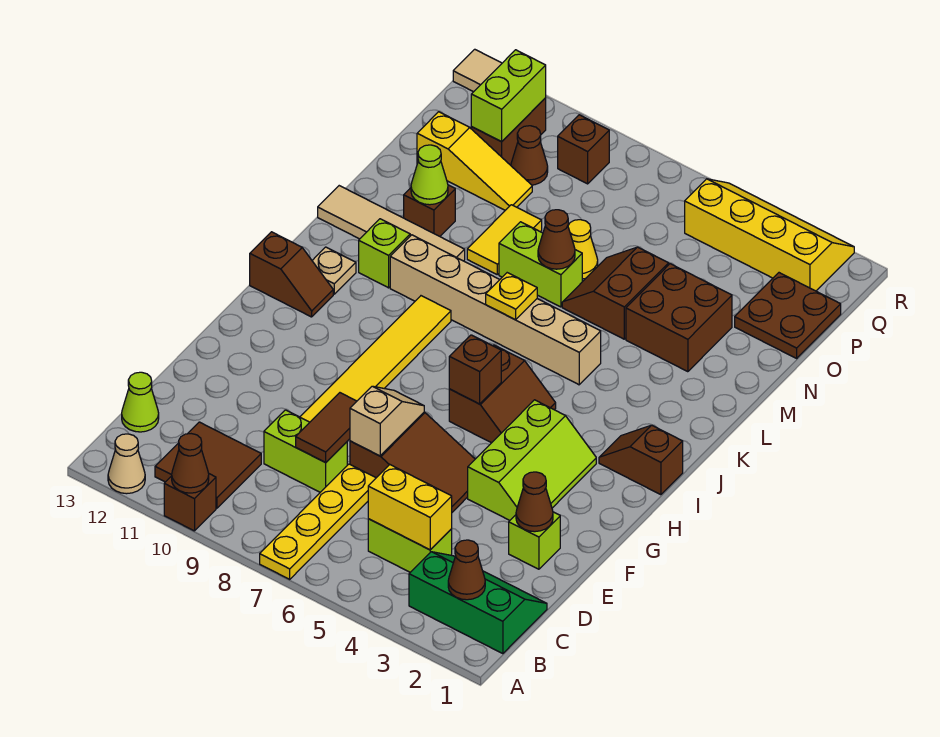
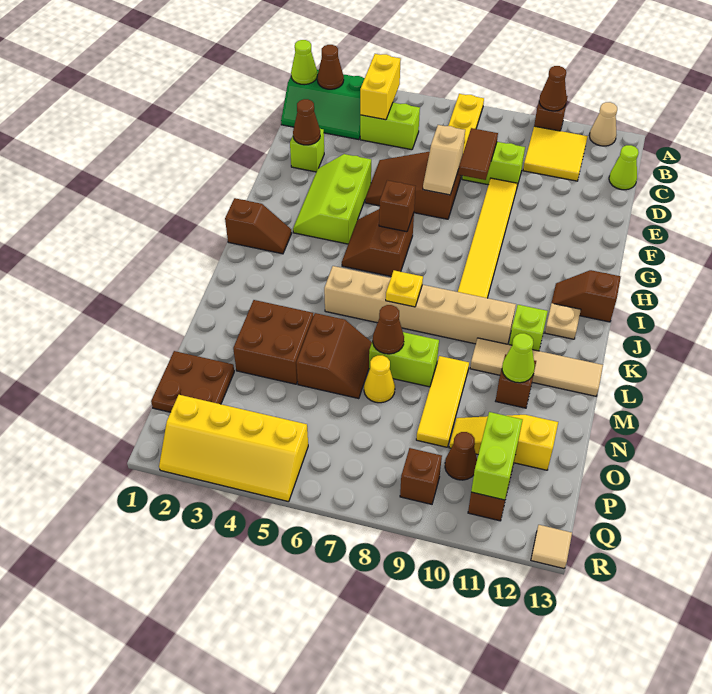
none -> lime cone B1 level 2
brown tile B10:C11 level 1 -> yellow tile B10:C11 level 1
yellow brick C4:C5 level 2 -> yellow brick B4:C4 level 2
yellow tile M9:N9 level 1 -> yellow tile M9:O9 level 1

